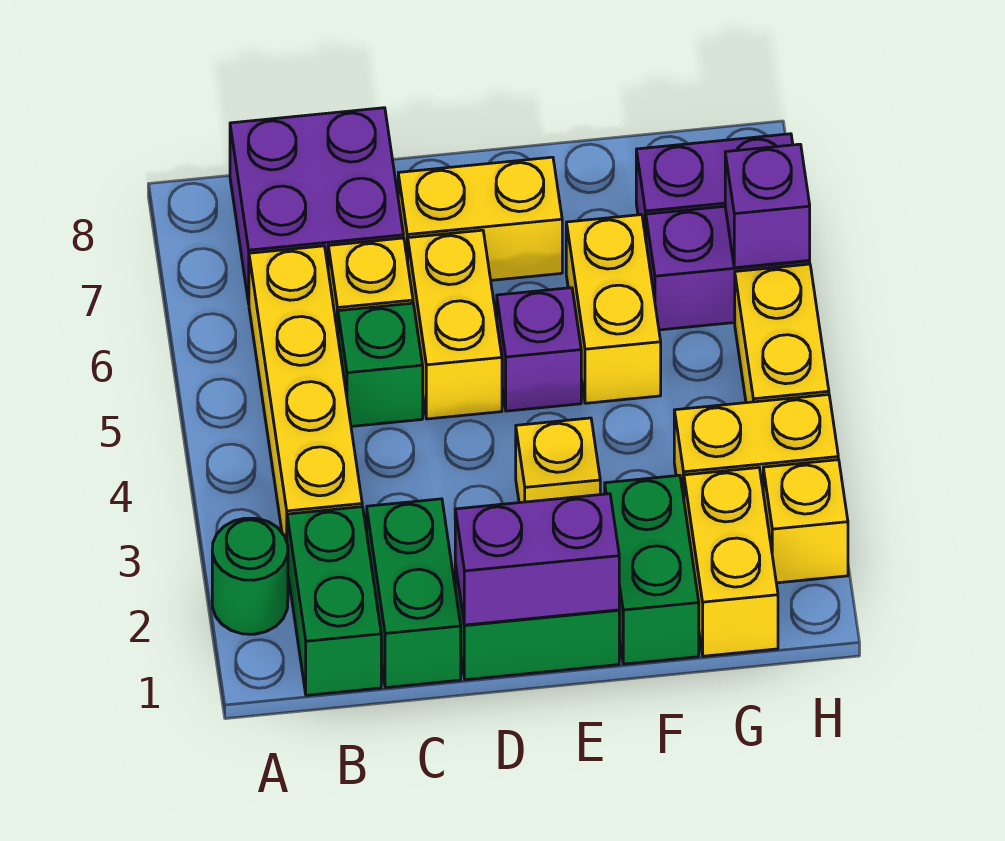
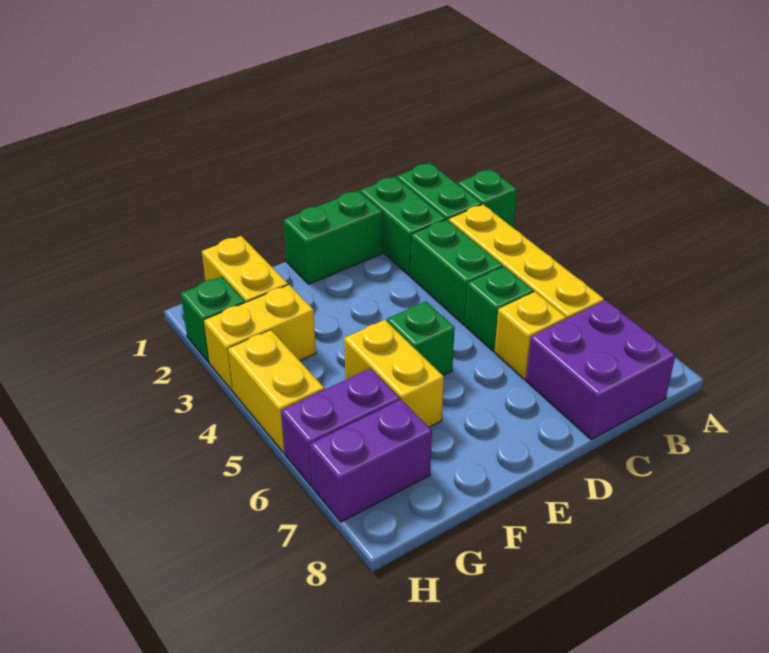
green round brick A2 level 1 -> green brick A2 level 1
purple brick D1:E1 level 2 -> none
yellow brick D5:D6 level 1 -> none
yellow brick D7:E7 level 1 -> none
yellow brick E3 level 1 -> none
purple brick E5 level 1 -> green brick E5 level 1
green brick F1:F2 level 1 -> green brick C3:C4 level 1
yellow brick H2 level 1 -> green brick H2 level 1
purple brick H6 level 2 -> none

